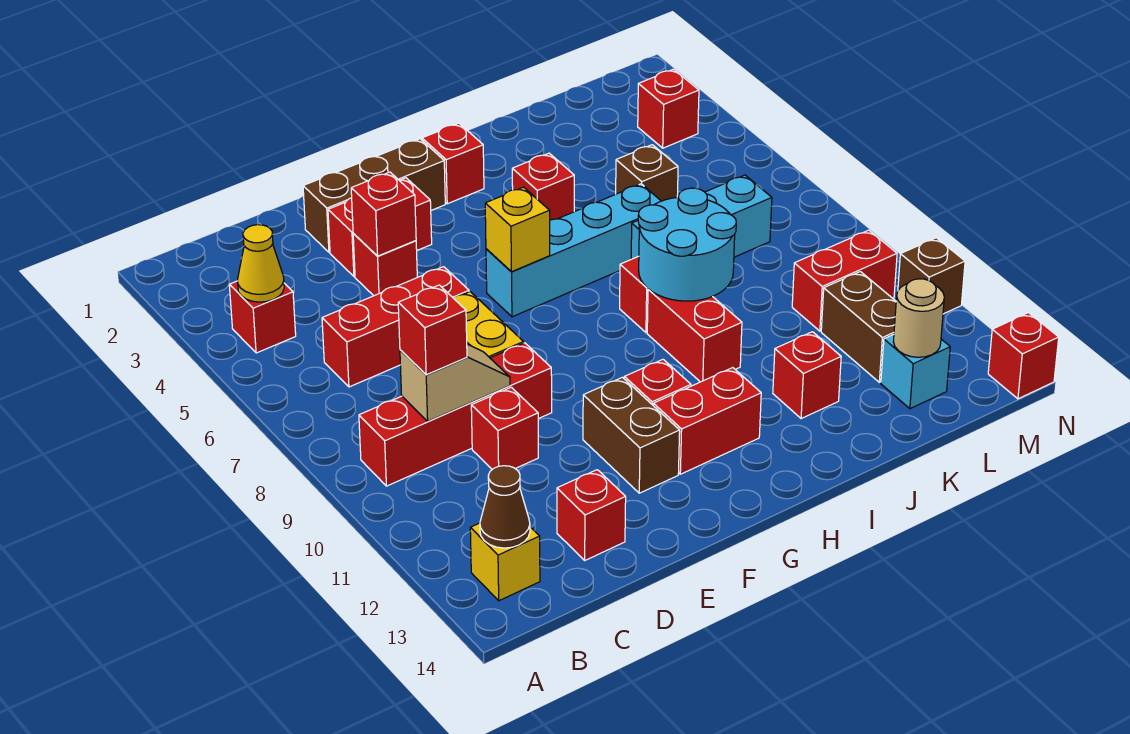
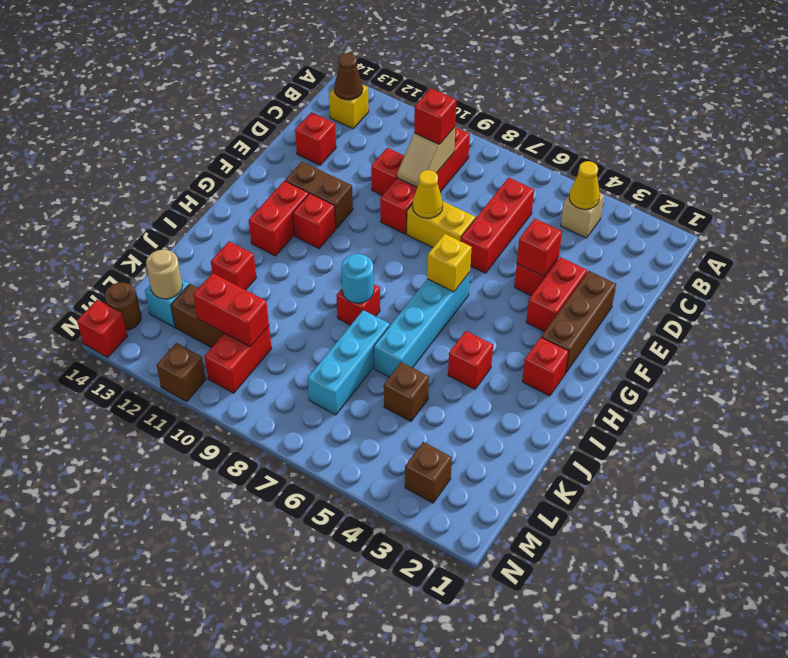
red brick B4 level 1 -> tan brick B4 level 1
none -> yellow cone E8 level 2
cyan round brick I8:J9 level 2 -> cyan round brick I8 level 2
red brick I9:I10 level 1 -> red brick L10:L11 level 2
red brick M3 level 1 -> brown brick M3 level 1
none -> brown round brick M14 level 1

